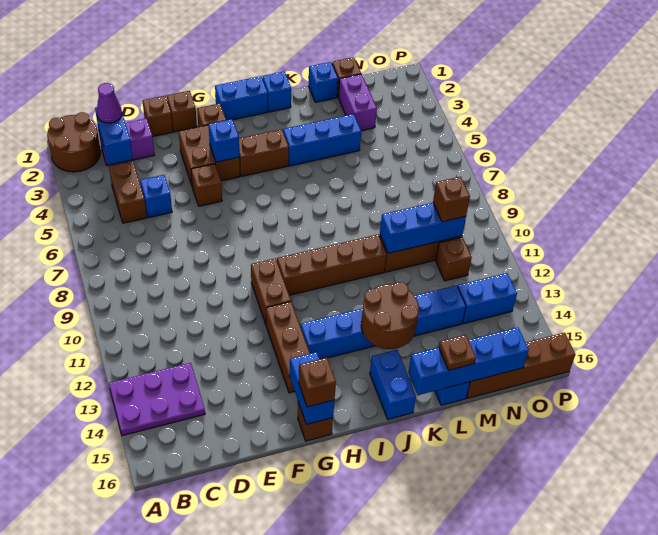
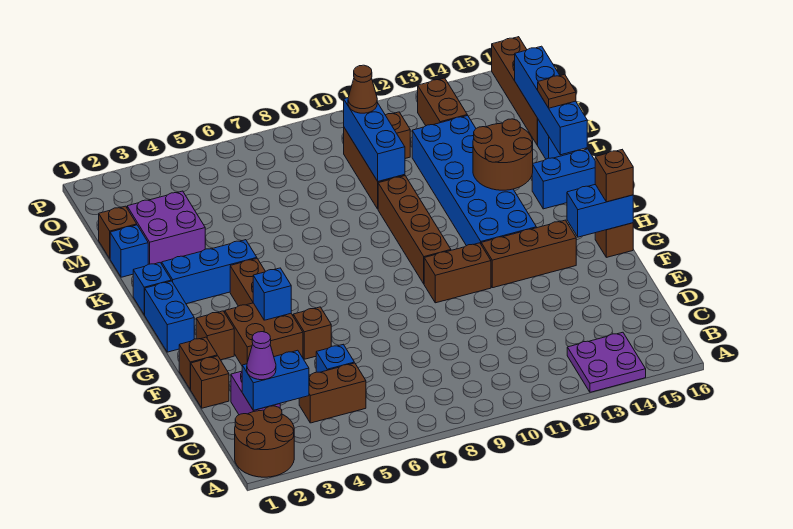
purple plate A13:C14 level 1 -> purple plate A13:B14 level 1
blue brick H13:M13 level 1 -> blue brick H12:M13 level 1
blue brick J4:L4 level 1 -> blue brick J2:J4 level 1
purple brick M2:M3 level 1 -> purple brick L2:M3 level 1
brown brick N10 level 3 -> brown cone N10 level 3
blue brick N13:O13 level 1 -> brown brick N13:O13 level 1

